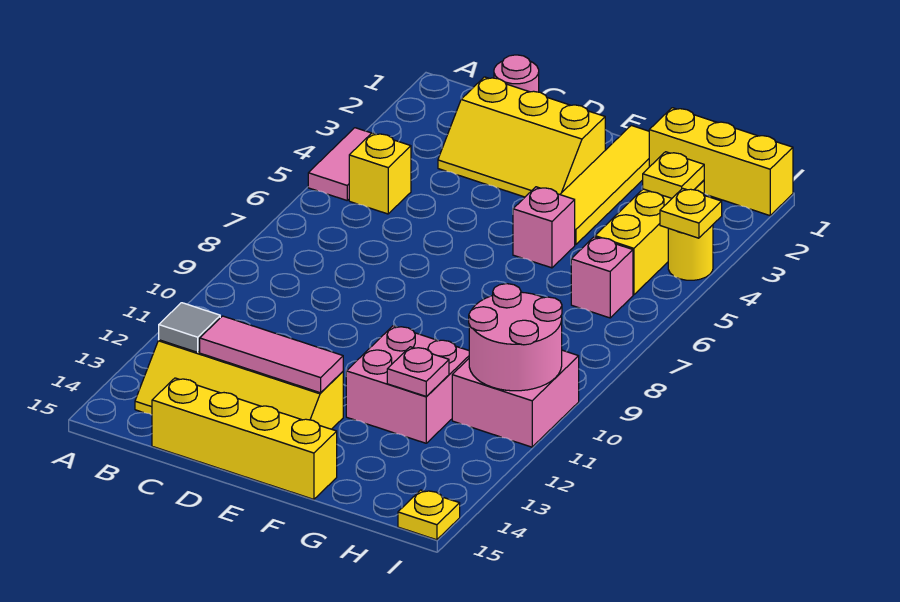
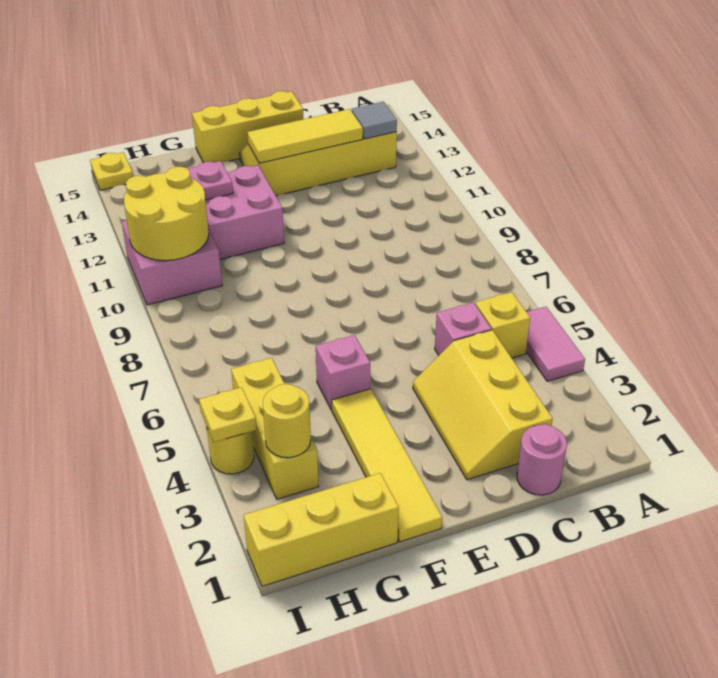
yellow slope C2:E3 level 1 top 2 -> yellow slope C2:D4 level 1 top C
pink tile C13:E13 level 2 -> yellow tile C13:E13 level 2
yellow brick C15:F15 level 1 -> yellow brick D15:F15 level 1
yellow plate H3 level 2 -> yellow round brick H3 level 2
pink brick H6 level 1 -> pink brick C5 level 1
pink round brick H10:I11 level 2 -> yellow round brick H10:I11 level 2

